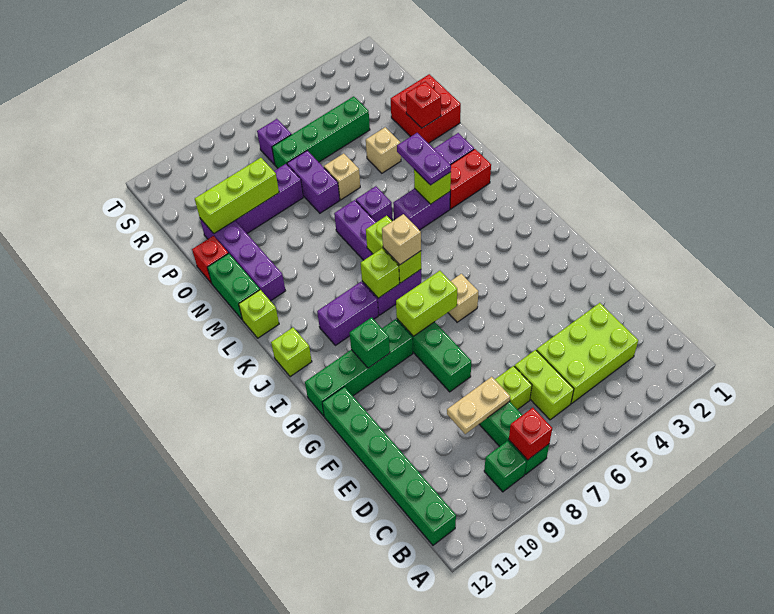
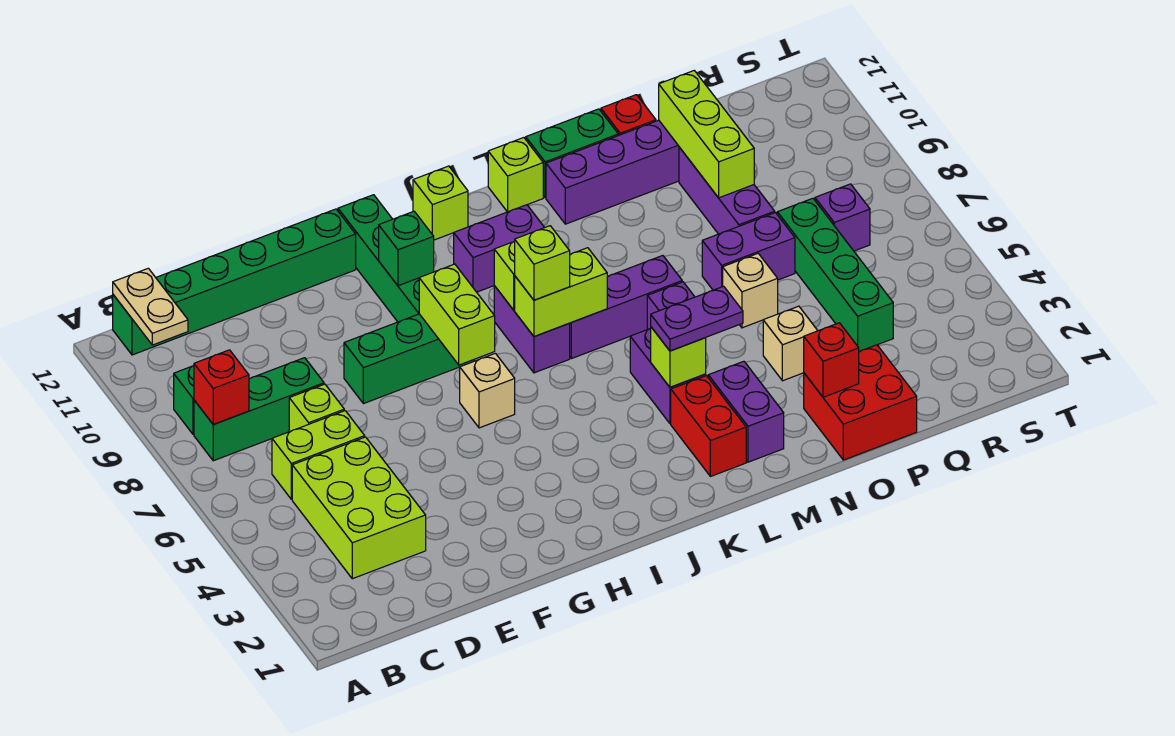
tan plate D8:D9 level 2 -> tan plate B11:B12 level 2
tan brick J7 level 3 -> lime brick J7 level 3
purple brick J9:J10 level 1 -> purple brick J10:K10 level 1

